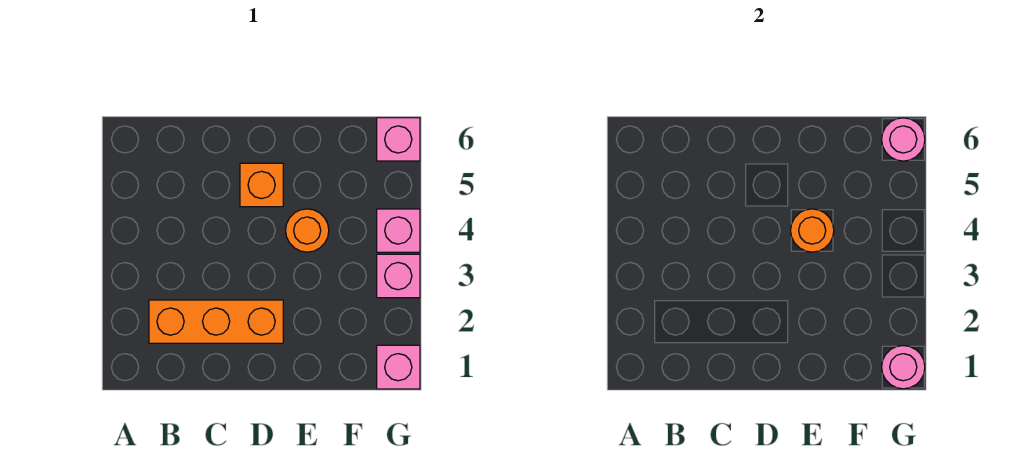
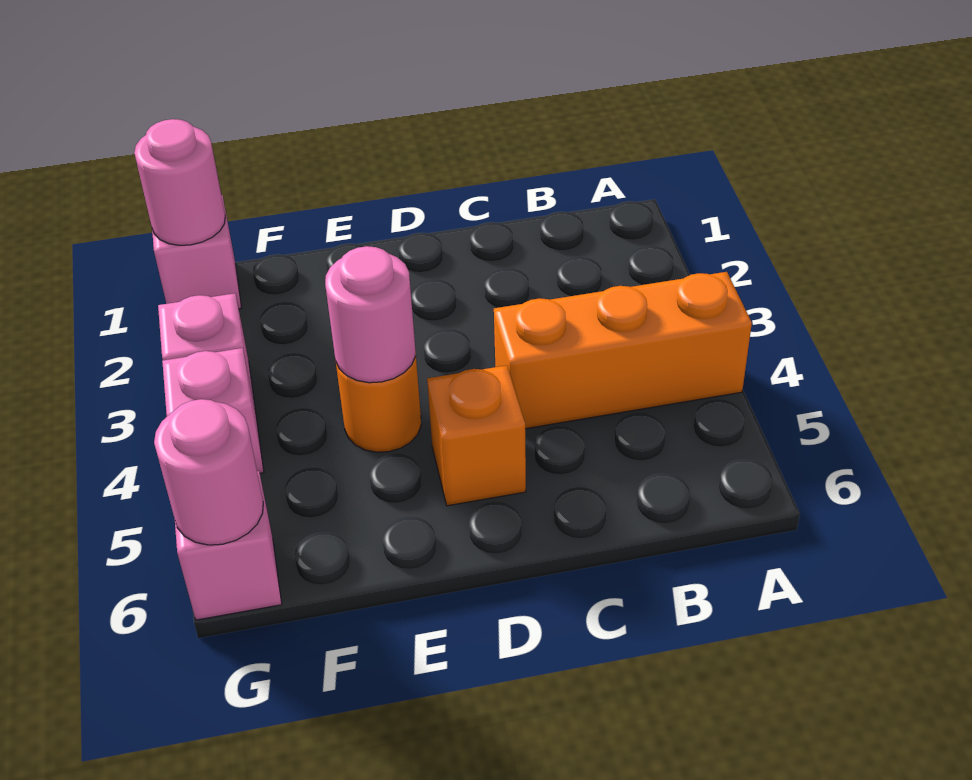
orange brick B2:D2 level 1 -> orange brick A4:C4 level 1
orange round brick E4 level 2 -> pink round brick E4 level 2

